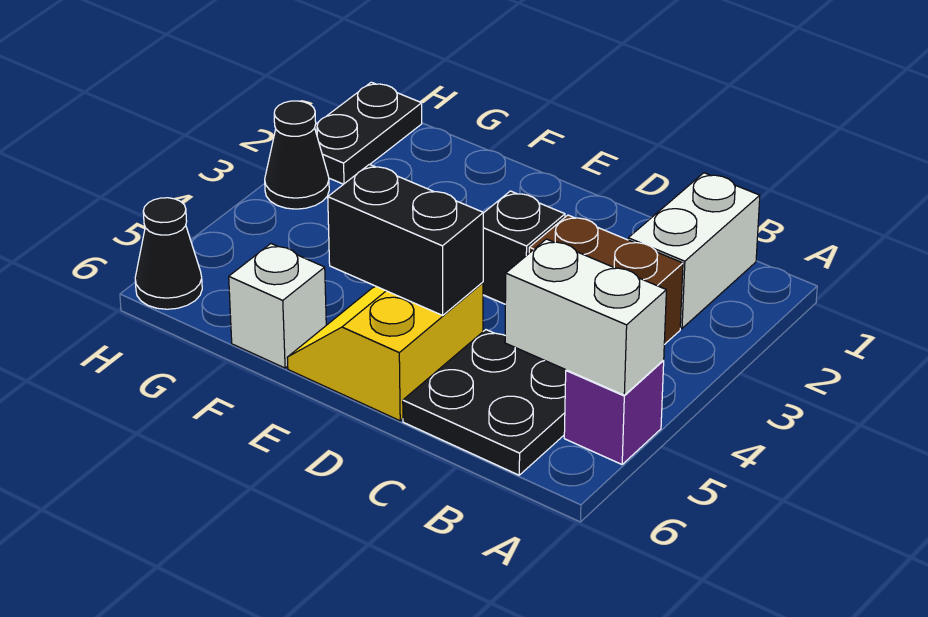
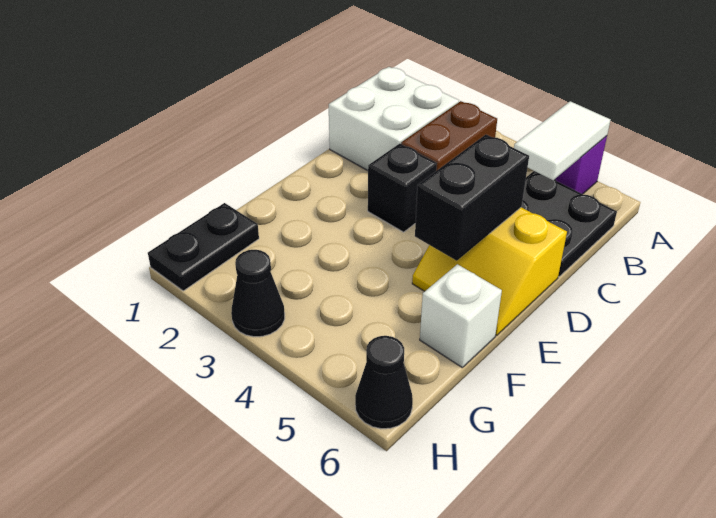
white brick A5:B5 level 2 -> white tile A5:B5 level 2
white brick B1:B2 level 1 -> white brick B1:C2 level 1
black plate H1:H2 level 1 -> black plate G1:H1 level 1

